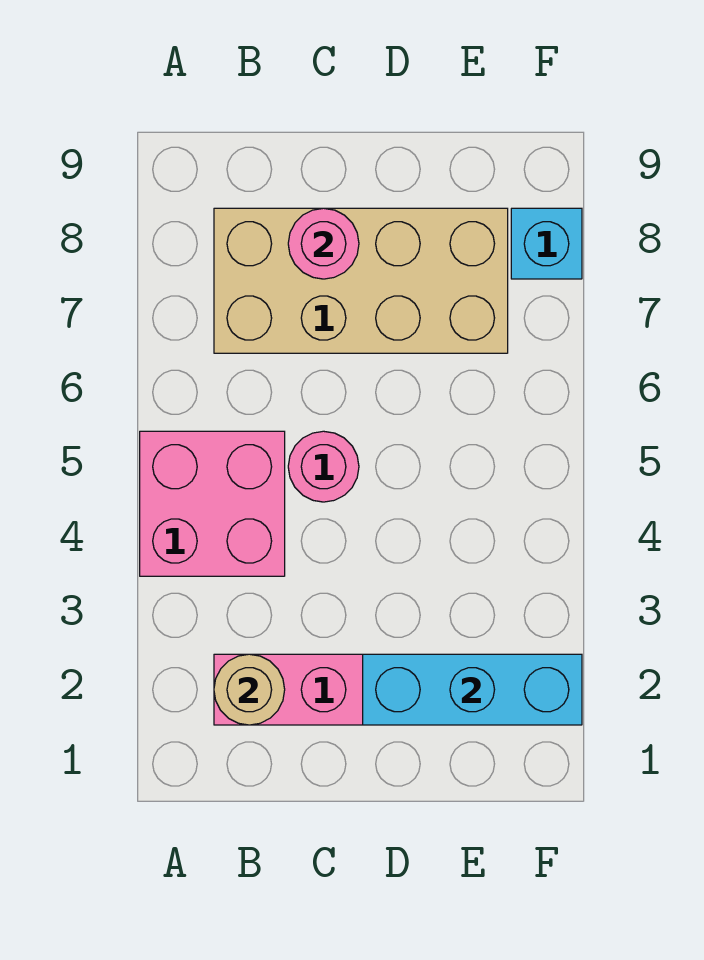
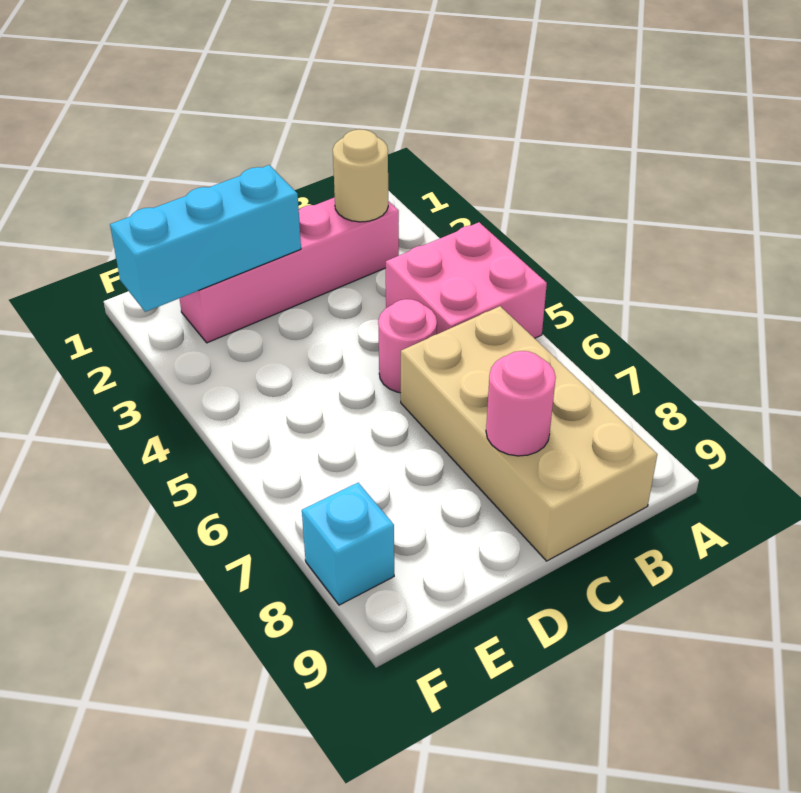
tan brick B7:E8 level 1 -> tan brick B6:C9 level 1

